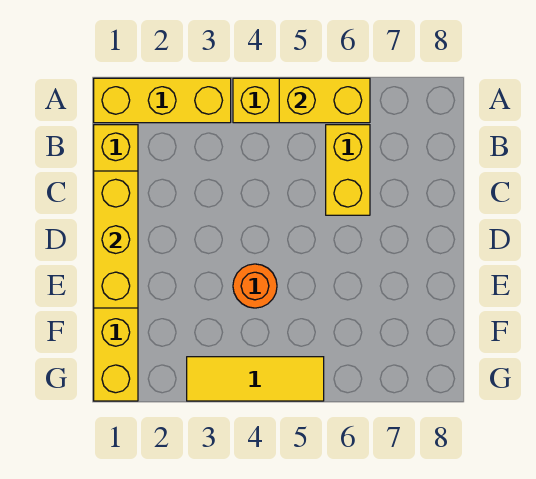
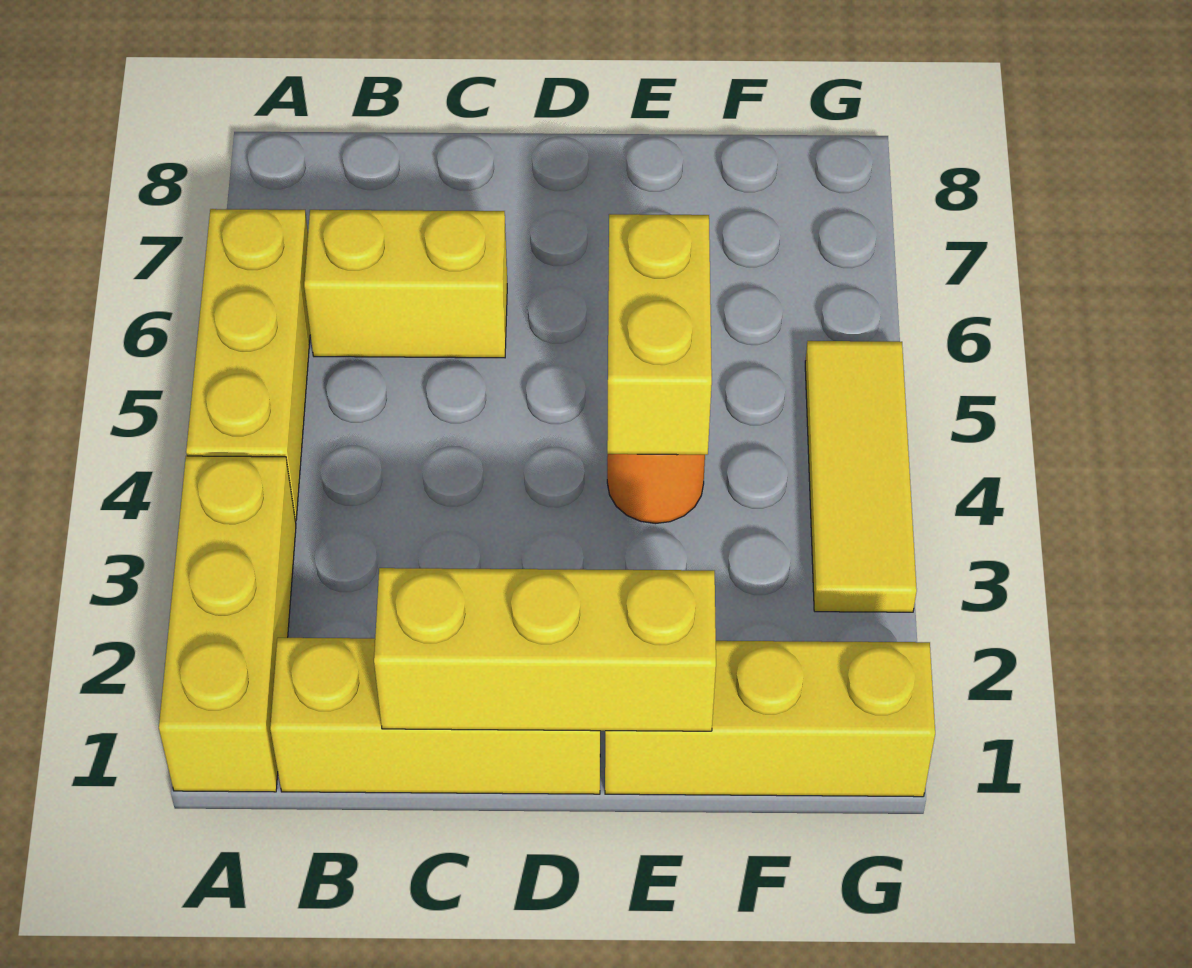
yellow brick A5:A6 level 2 -> yellow brick E4:E5 level 2

